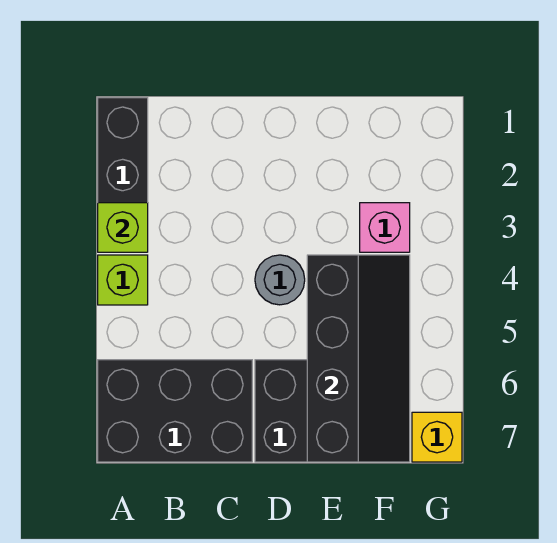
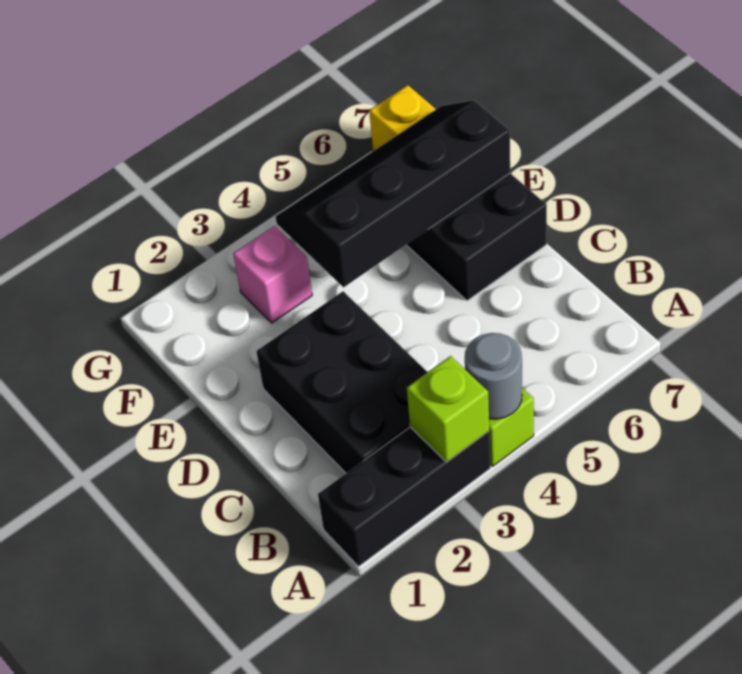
black brick A6:C7 level 1 -> black brick B2:D3 level 1
grey round brick D4 level 1 -> grey round brick A4 level 2

